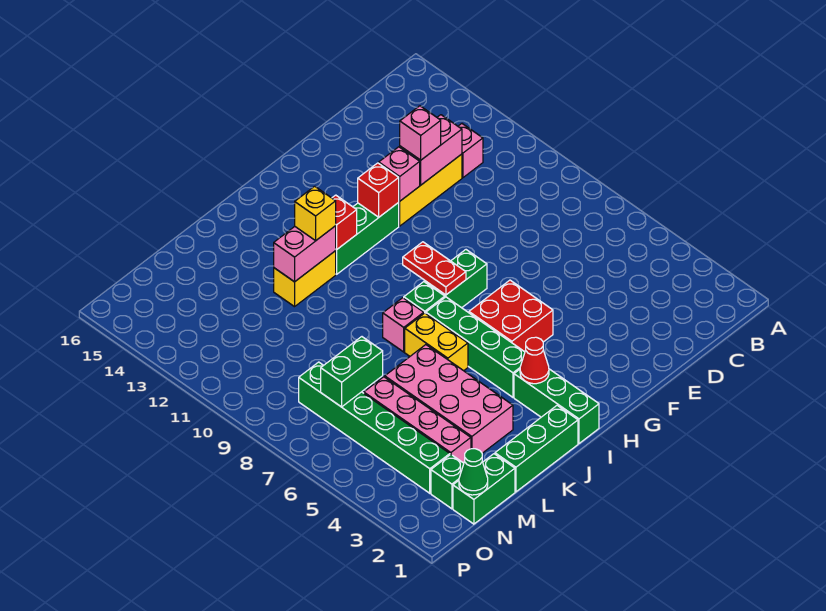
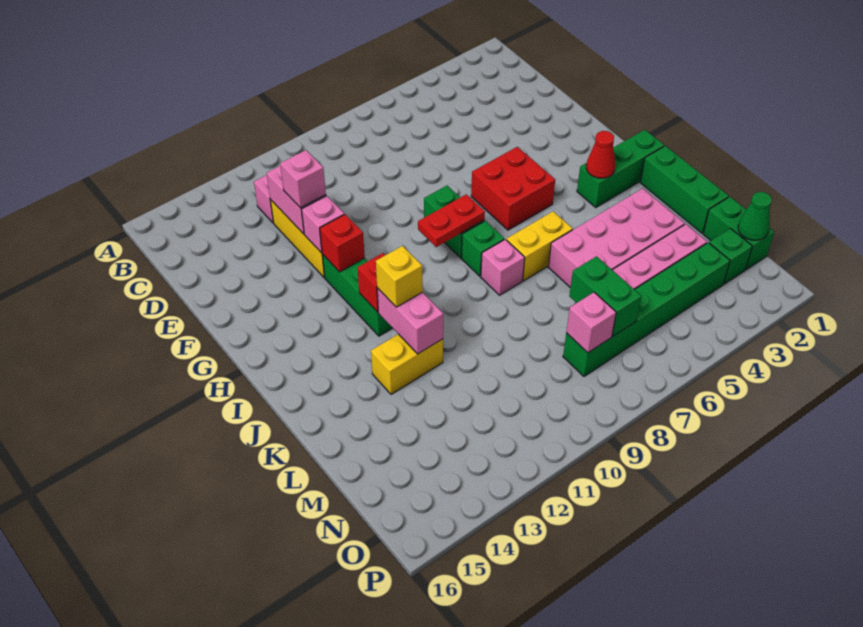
green brick I4:I7 level 1 -> none
yellow brick J12:K12 level 1 -> yellow brick K12:K13 level 1
none -> pink brick N8 level 2

